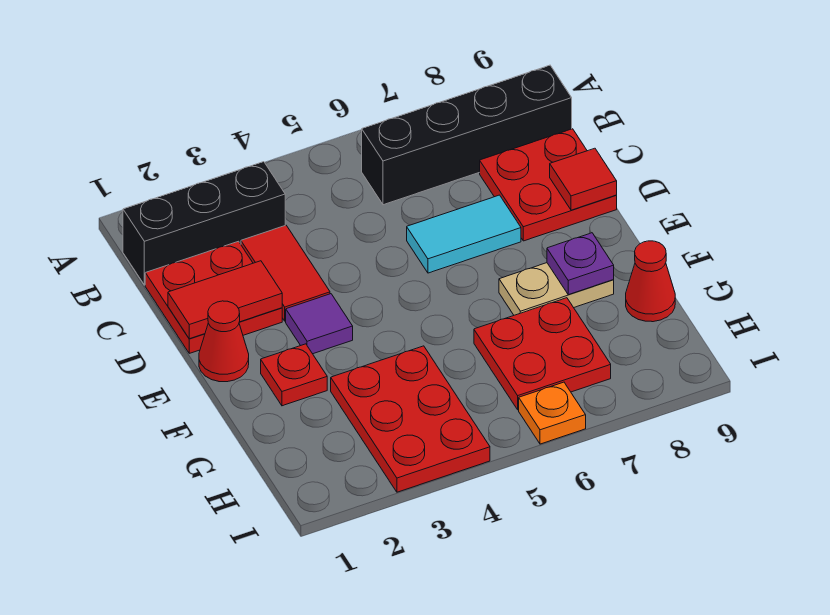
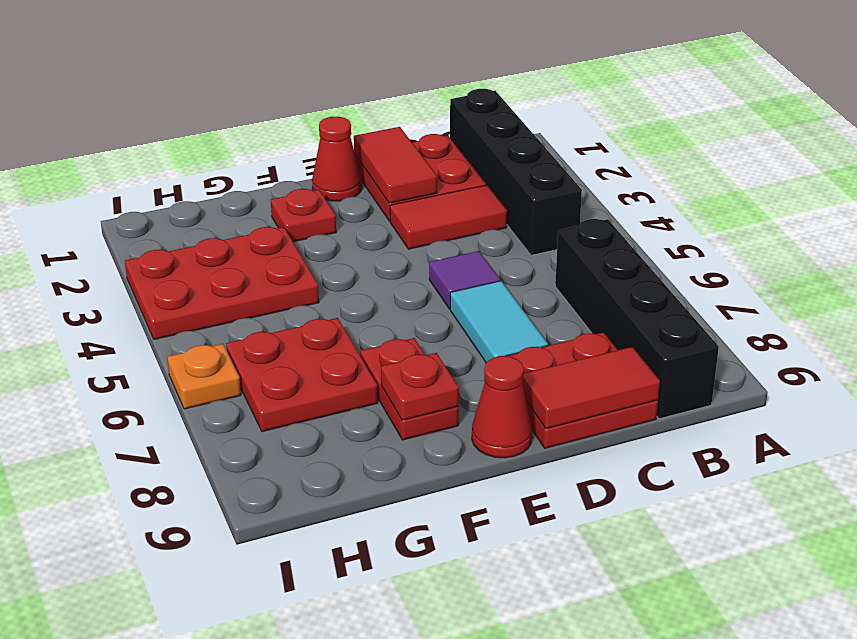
black brick B1:B3 level 1 -> black brick B1:B4 level 1
red tile D9 level 2 -> red tile C9:D9 level 2
purple tile E3 level 1 -> purple tile D5 level 1
tan plate F7:F8 level 1 -> red plate F7:F8 level 1
purple plate F8 level 2 -> red plate F8 level 2
red cone G9 level 1 -> red cone E9 level 1

